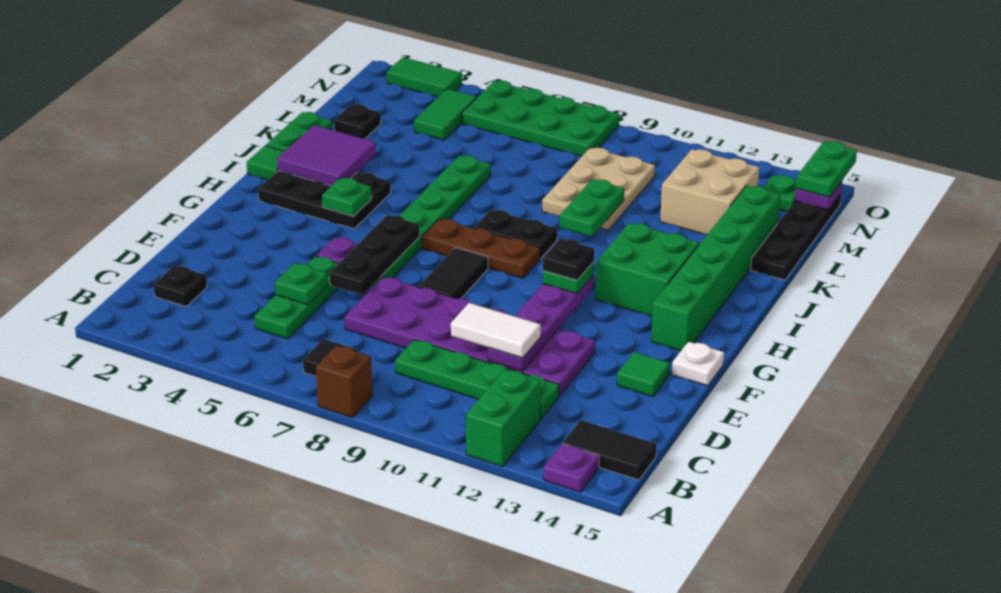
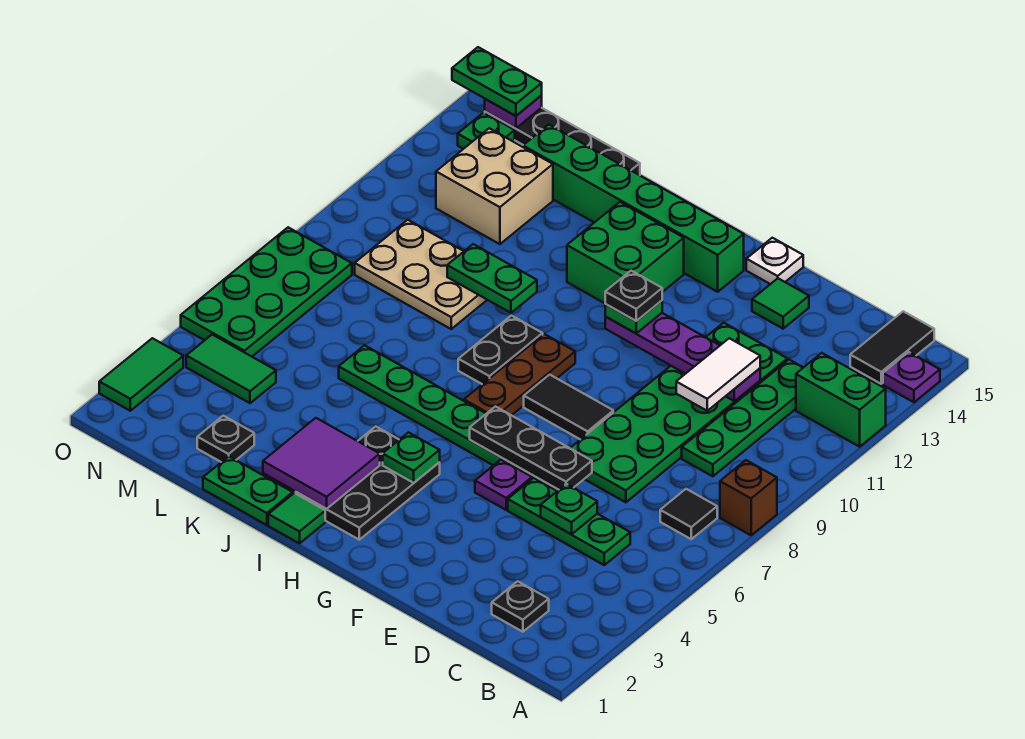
purple plate D7:E12 level 1 -> green plate D7:E12 level 1

